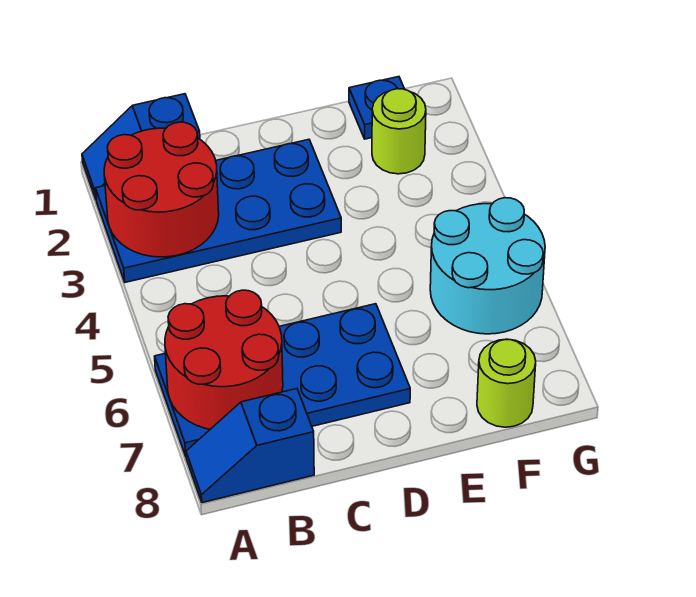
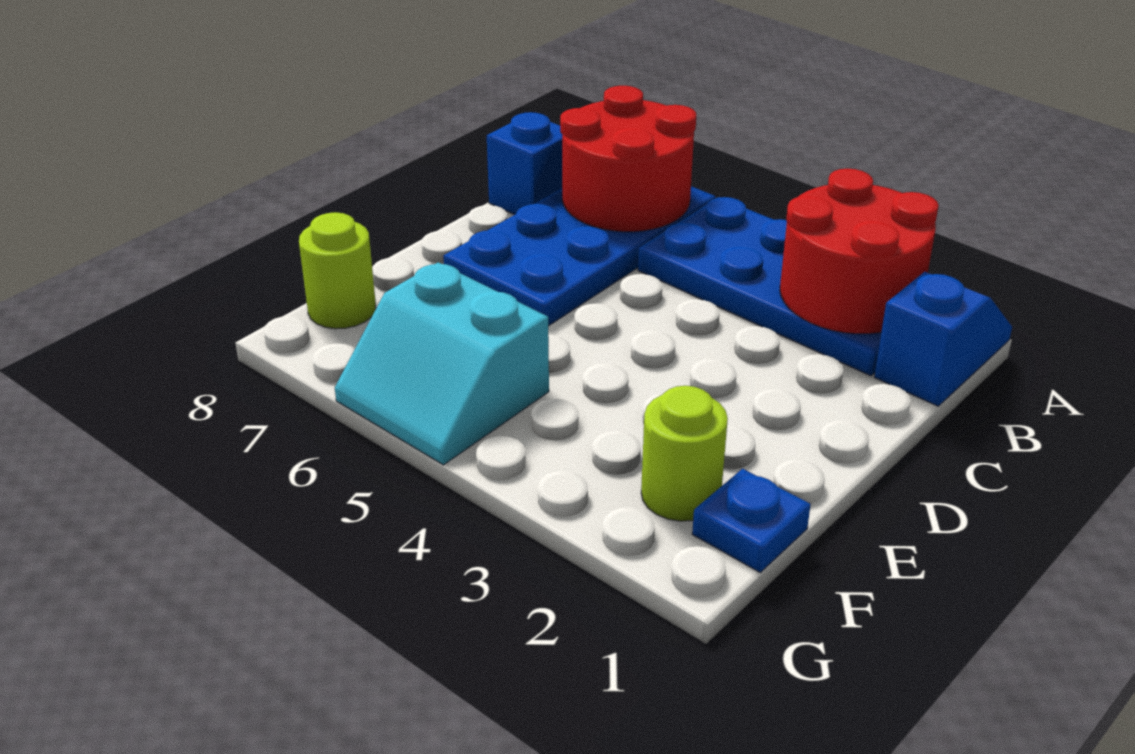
blue plate A2:D3 level 1 -> blue plate A2:B5 level 1
cyan round brick F5:G6 level 1 -> cyan slope F5:G6 level 1 top F

